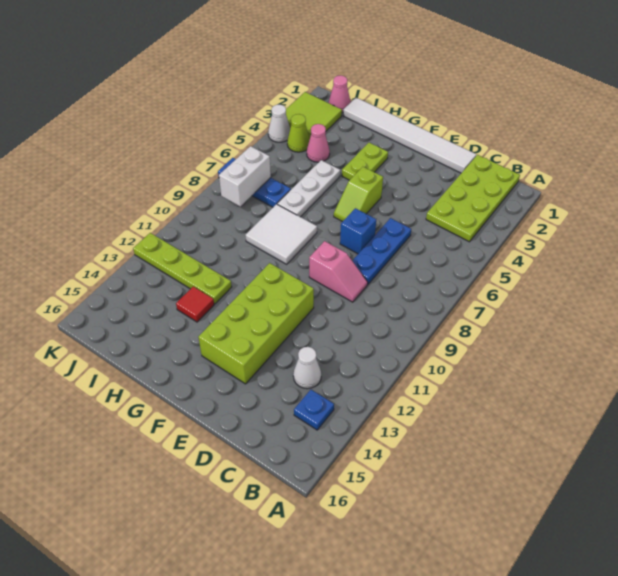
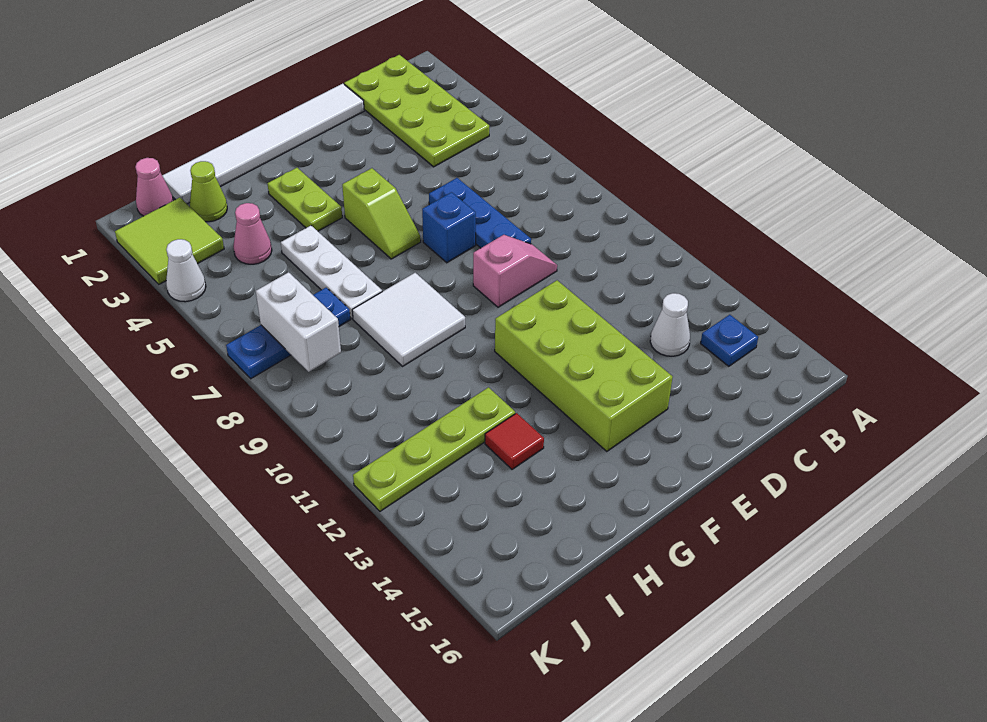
lime cone J4 level 1 -> lime cone I2 level 1

